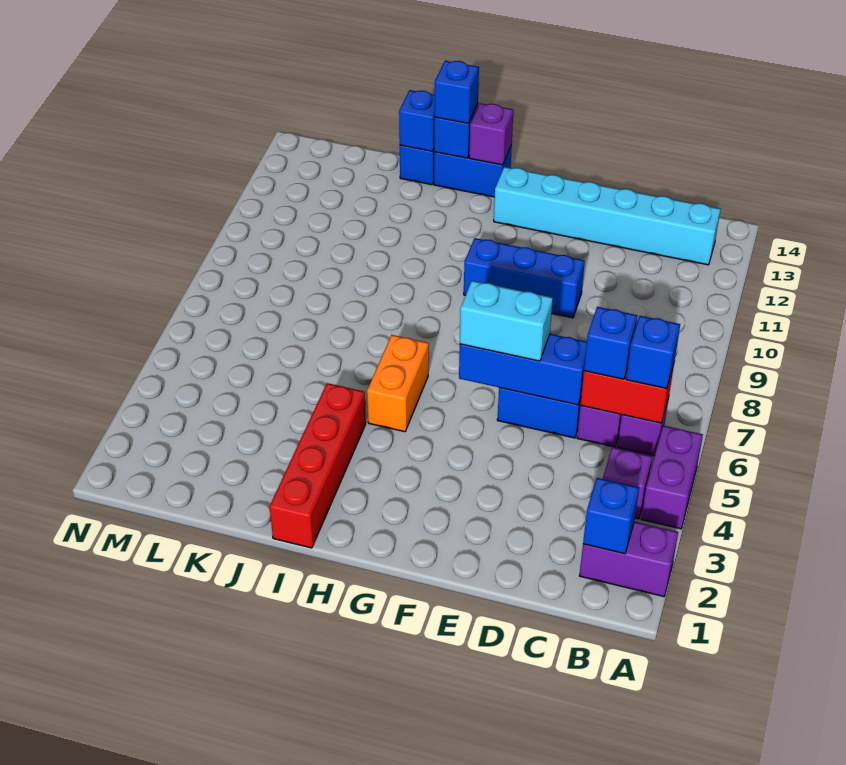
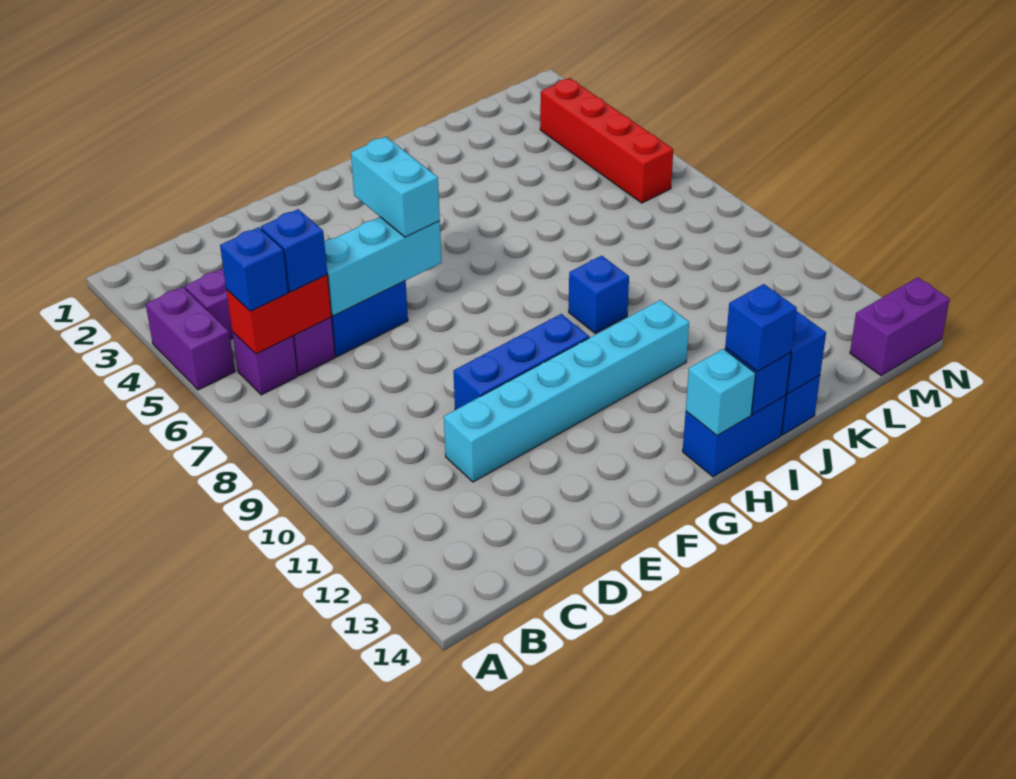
purple brick A2:B2 level 1 -> purple brick M14:N14 level 1
blue brick B2 level 2 -> blue brick I9 level 1
cyan brick B13:G13 level 1 -> cyan brick D11:I11 level 1
blue brick D6:F6 level 2 -> cyan brick D6:F6 level 2
cyan brick E6:F6 level 3 -> cyan brick F5:F6 level 3
orange brick H5:H6 level 1 -> none
purple brick H14 level 2 -> cyan brick H14 level 2
red brick I1:I4 level 1 -> red brick M3:M6 level 1

